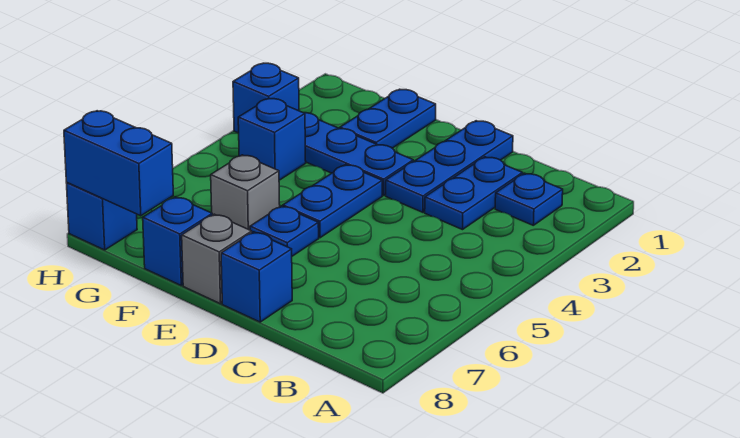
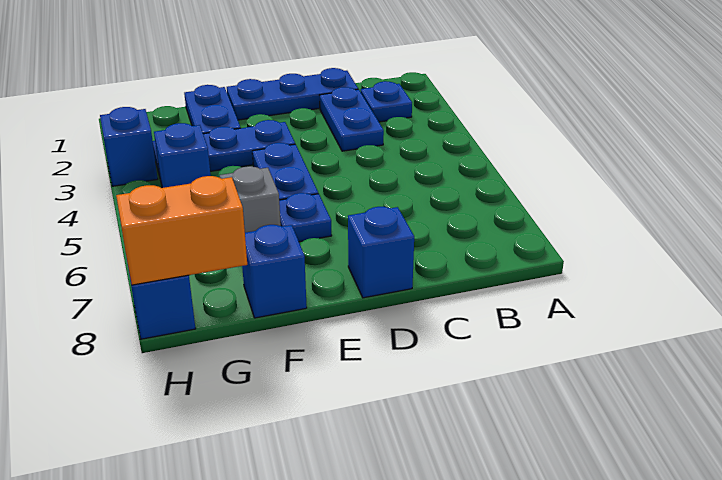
blue plate D1:D3 level 1 -> blue plate C1:E1 level 1
grey brick E8 level 1 -> none
blue brick G8:H8 level 2 -> orange brick G8:H8 level 2

